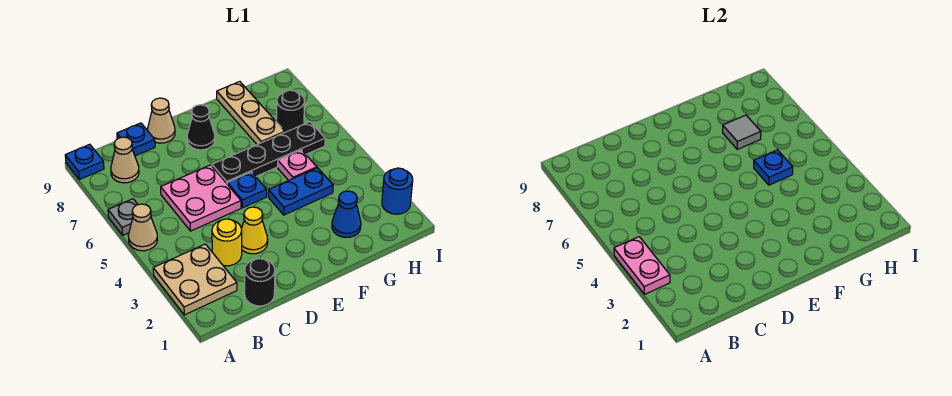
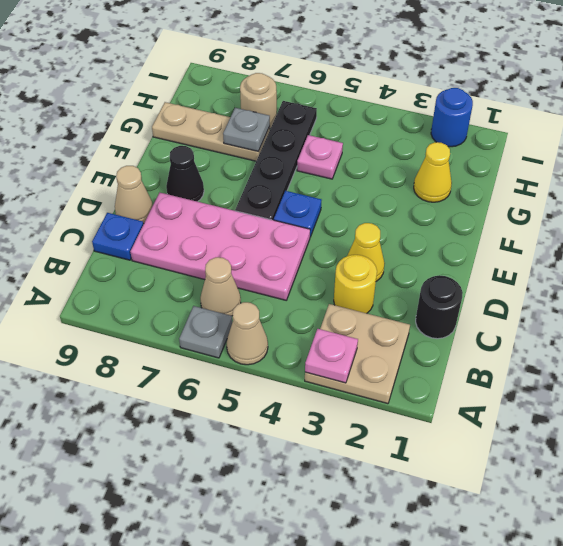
pink plate A3:A4 level 2 -> pink plate A3 level 2
blue plate A9 level 1 -> none
tan cone B8 level 1 -> tan cone B6 level 1
pink plate C5:D6 level 1 -> pink plate C5:D8 level 1
blue plate F4:G4 level 1 -> none
blue cone G2 level 1 -> yellow cone G2 level 1
blue plate G5 level 2 -> none
grey tile G7 level 2 -> grey plate G7 level 2
black round brick H7 level 1 -> tan round brick H7 level 1

